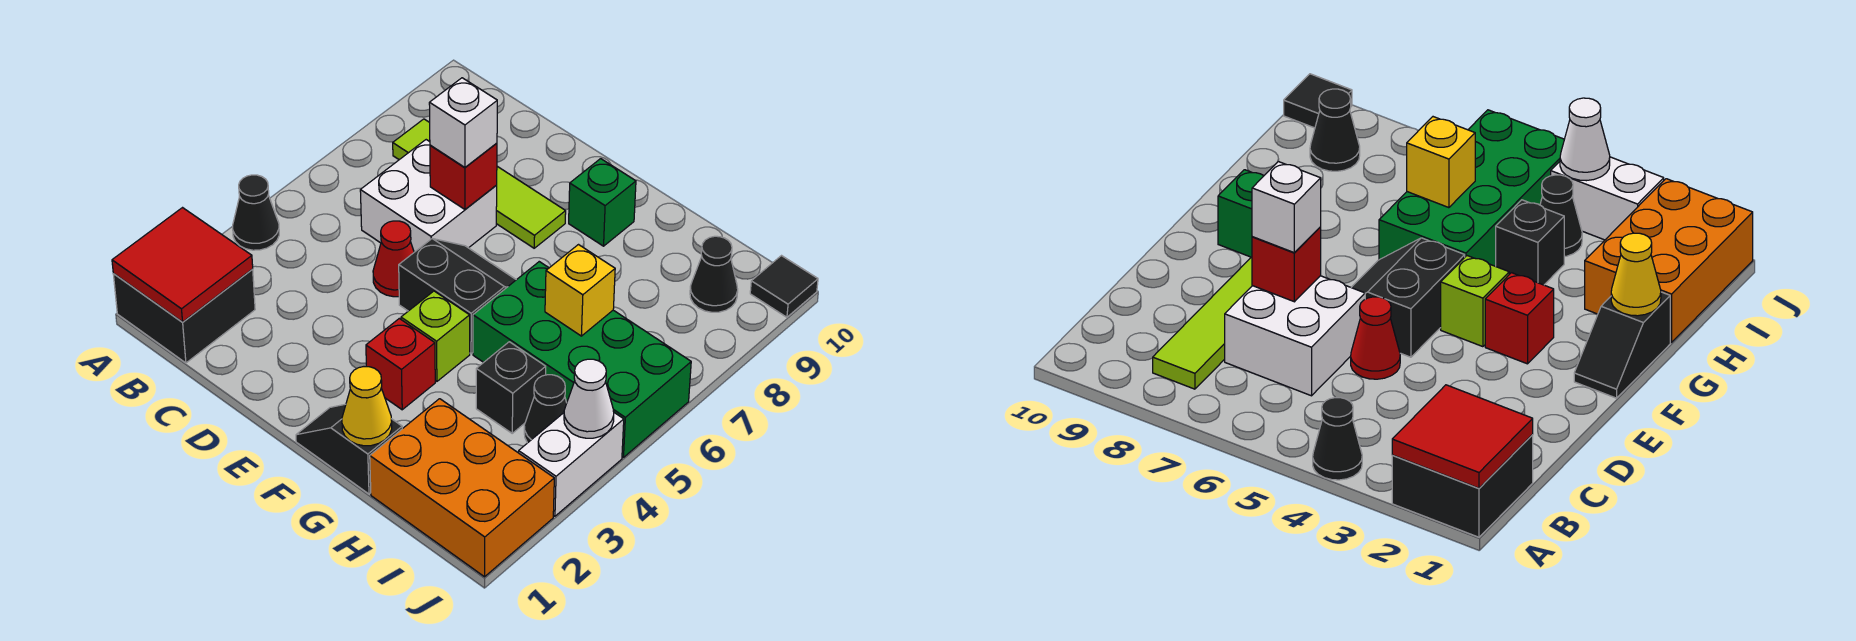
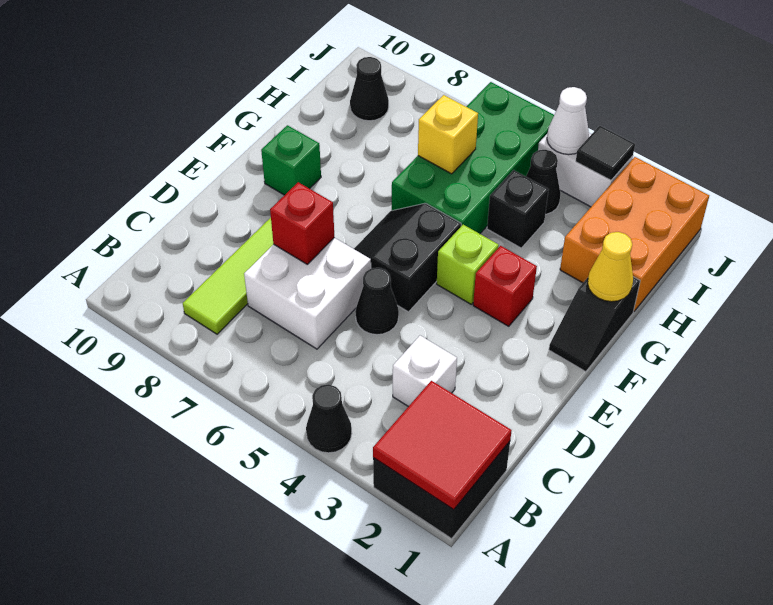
red cone D5 level 1 -> black cone D5 level 1
white brick D7 level 3 -> white brick C3 level 1
black tile J10 level 1 -> black tile J3 level 2

